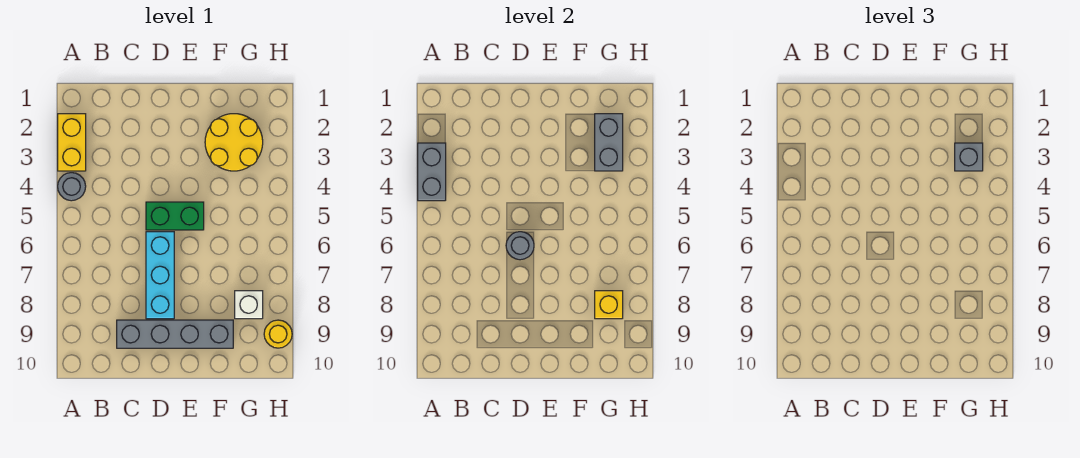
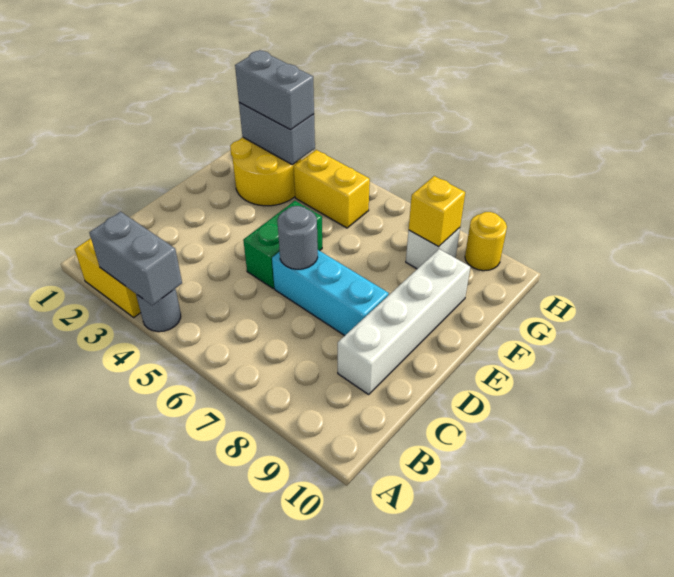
grey brick C9:F9 level 1 -> white brick C9:F9 level 1
grey brick G3 level 3 -> grey brick G2:G3 level 3
none -> yellow brick G4:G5 level 1

